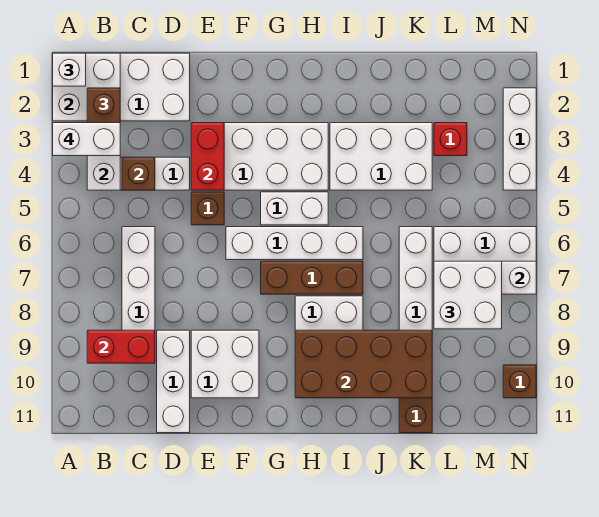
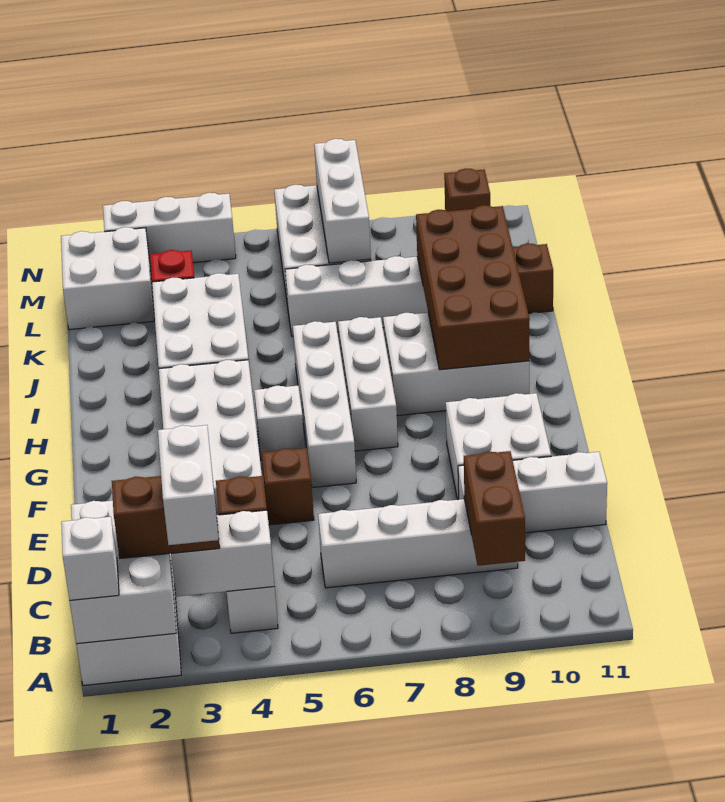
red brick B9:C9 level 2 -> brown brick B9:C9 level 2
red brick E3:E4 level 2 -> none
white brick G5:H5 level 1 -> white brick G5 level 1
brown brick G7:I7 level 1 -> white brick G7:I7 level 1
white brick L7:M8 level 3 -> white brick L1:M2 level 1

